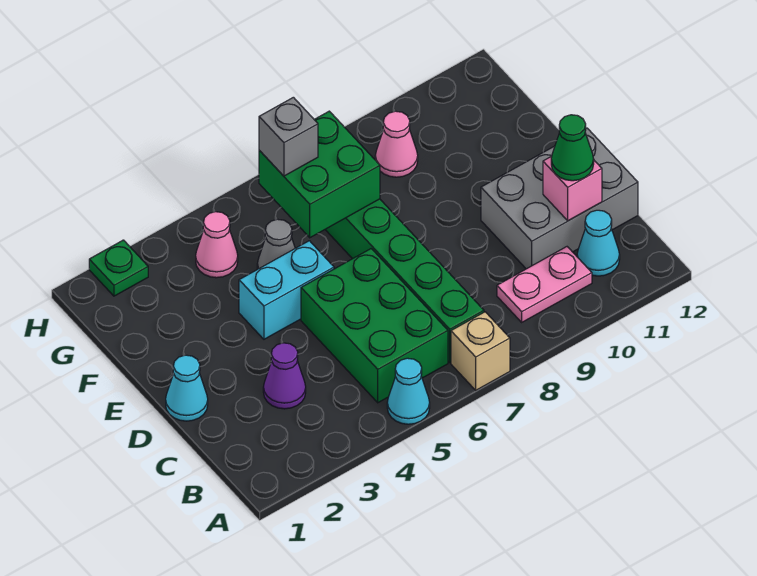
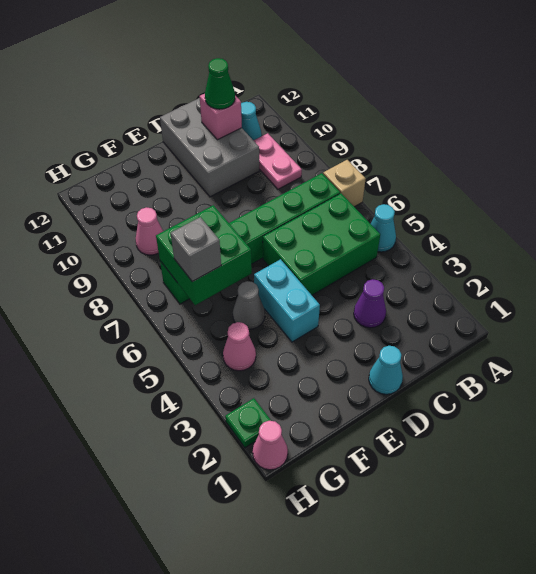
none -> pink cone H1 level 1

